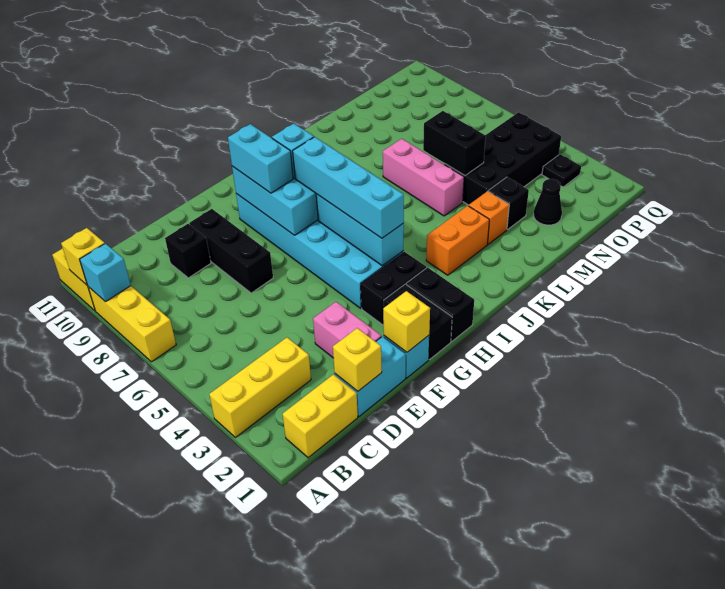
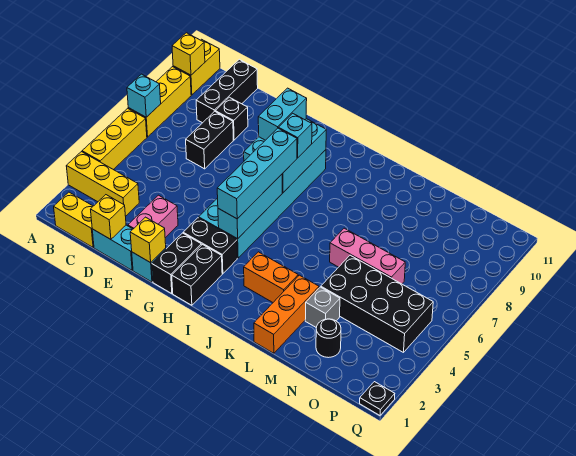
none -> yellow brick A4:A6 level 1
cyan brick A9 level 2 -> cyan brick A7 level 2
black brick E7:E9 level 1 -> black brick C9:C11 level 1
orange brick L3 level 1 -> orange brick L1:L3 level 1
pink brick L5:L7 level 1 -> pink brick L6:N6 level 1
black brick M3 level 1 -> grey brick M3 level 1
black brick M5:M6 level 2 -> black brick D7:D8 level 1
black cone N2 level 1 -> black round brick N2 level 1
black plate P3 level 1 -> black plate Q1 level 1

